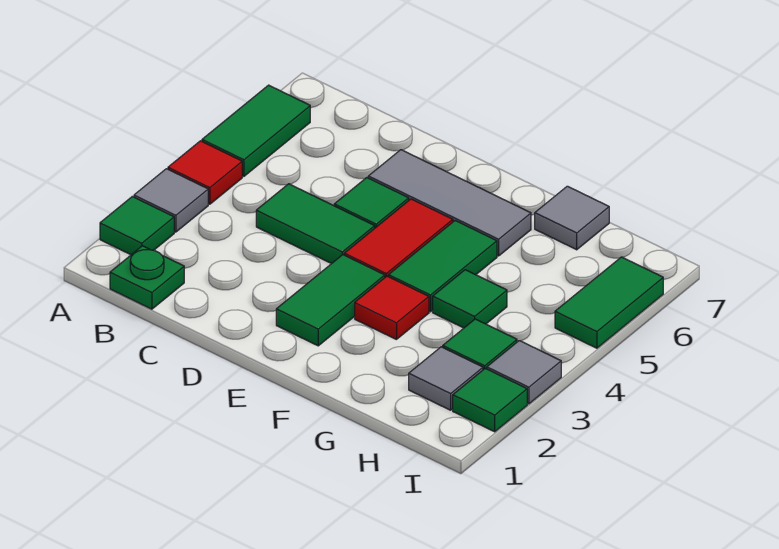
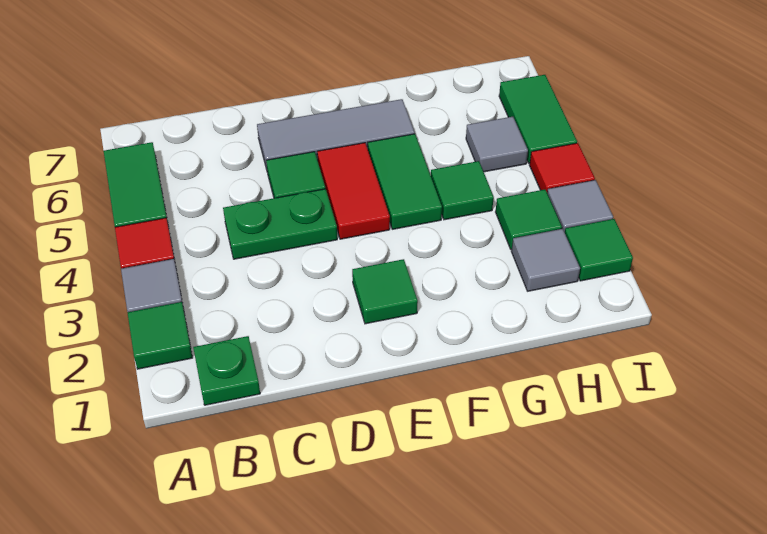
green tile C4:D4 level 1 -> green plate C4:D4 level 1
green tile E2:E3 level 1 -> green tile E2 level 1
red tile F3 level 1 -> red tile I4 level 1
grey tile G7 level 1 -> grey tile H5 level 1

